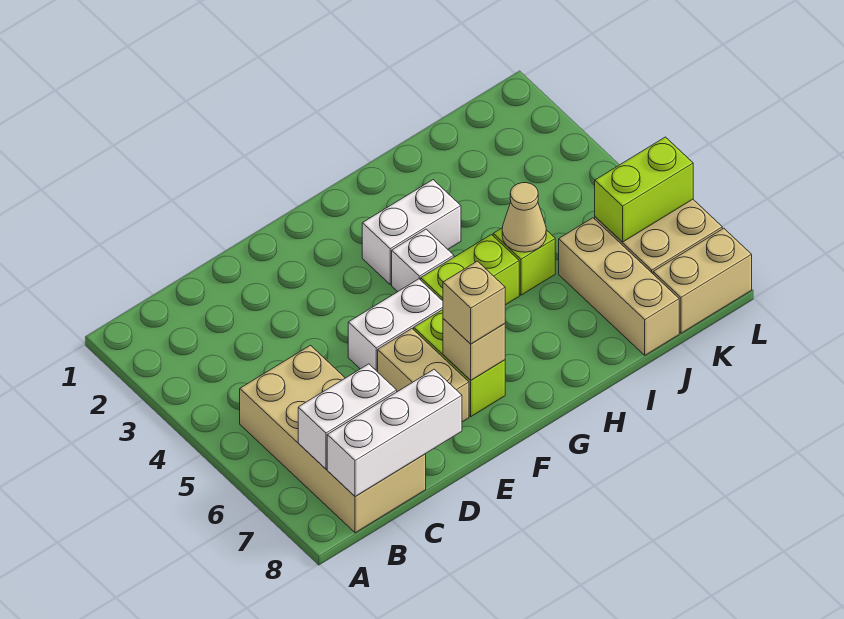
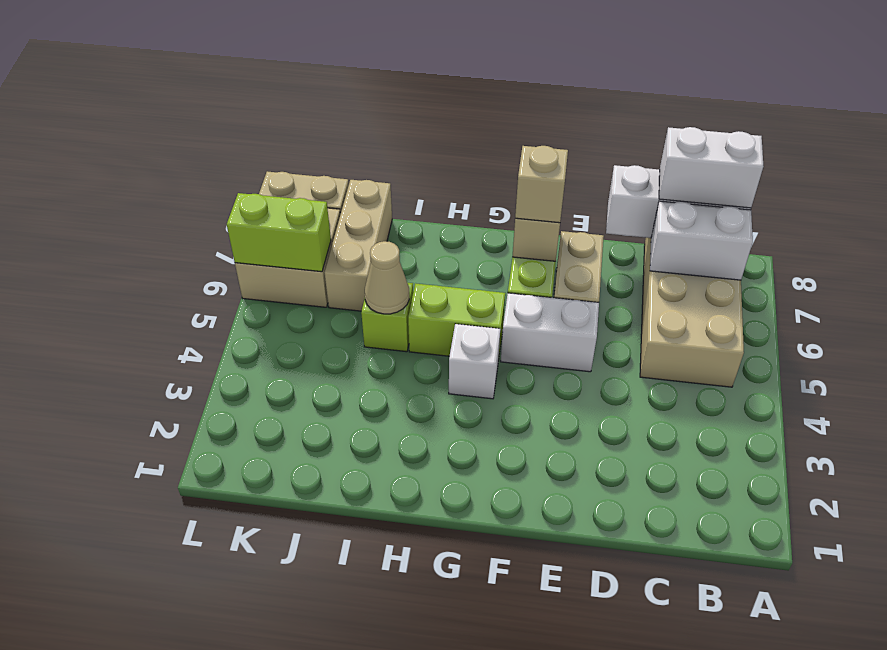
white brick G3:H3 level 1 -> white brick B8:C8 level 3

